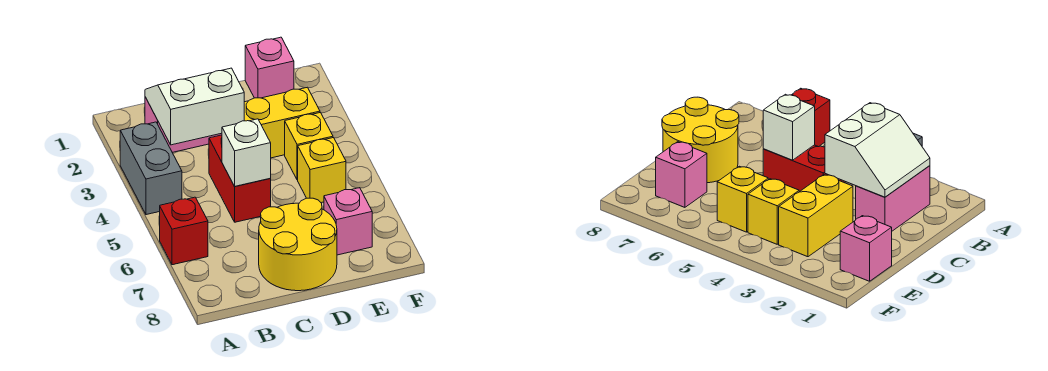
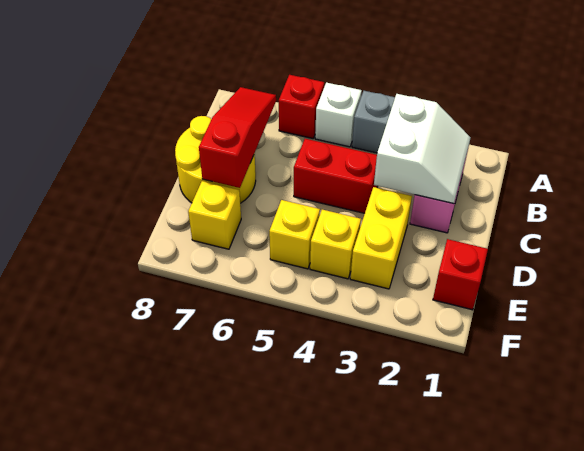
none -> red slope B7:D7 level 2 top D
white brick C5 level 2 -> white brick A5 level 1
pink brick E1 level 1 -> red brick E1 level 1
pink brick E7 level 1 -> yellow brick E7 level 1

